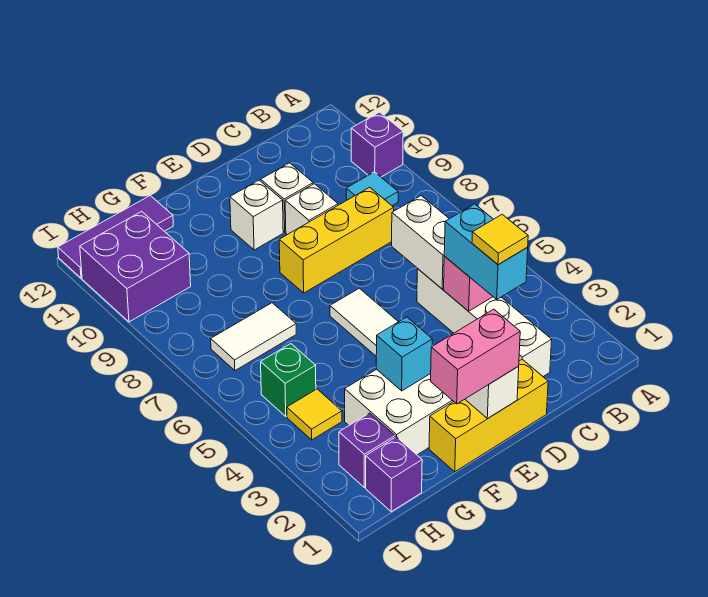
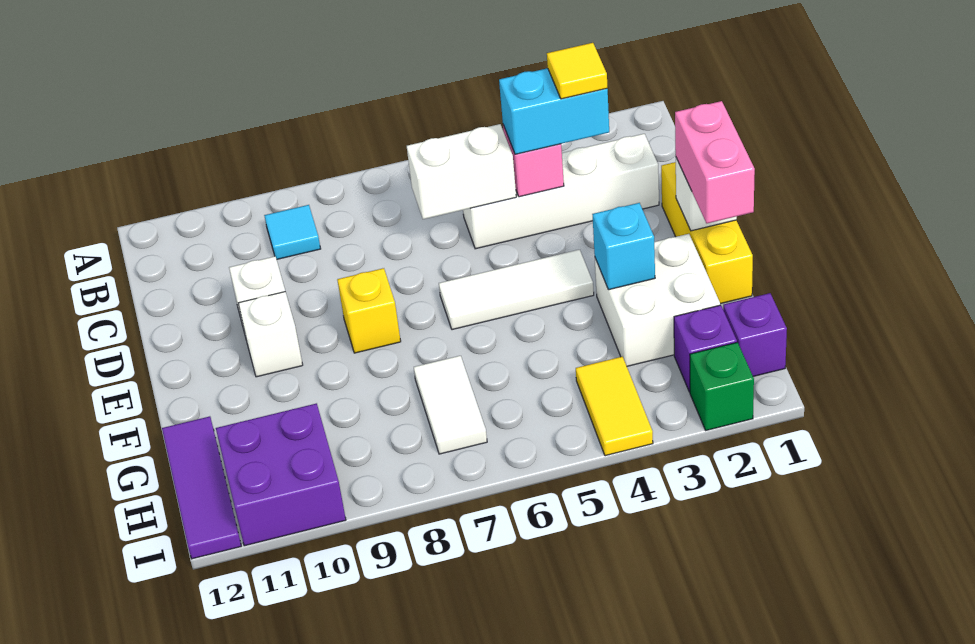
purple brick A10 level 1 -> none
yellow brick C8:E8 level 1 -> yellow brick E8 level 1
white brick D9 level 1 -> none
yellow tile H4 level 1 -> yellow tile H4:I4 level 1
green brick H5 level 1 -> green brick I2 level 1

